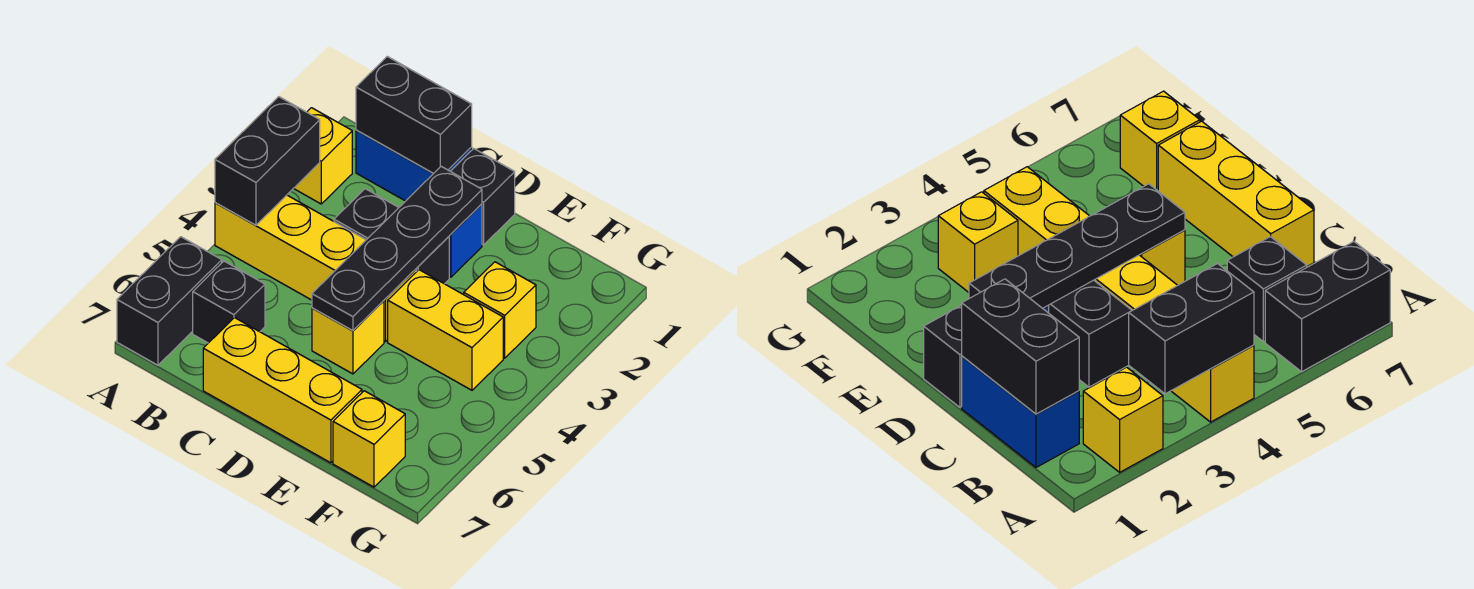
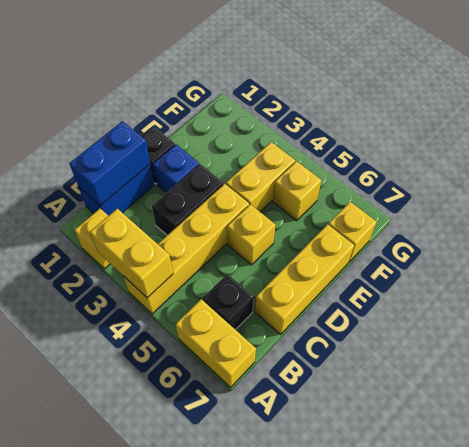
black brick A3:A4 level 2 -> yellow brick A3:A4 level 2
black brick A6:A7 level 1 -> yellow brick A6:A7 level 1
black brick B1:C1 level 2 -> blue brick B1:C1 level 2
black plate D2:D5 level 2 -> none
yellow brick F3 level 1 -> yellow brick F5 level 1

